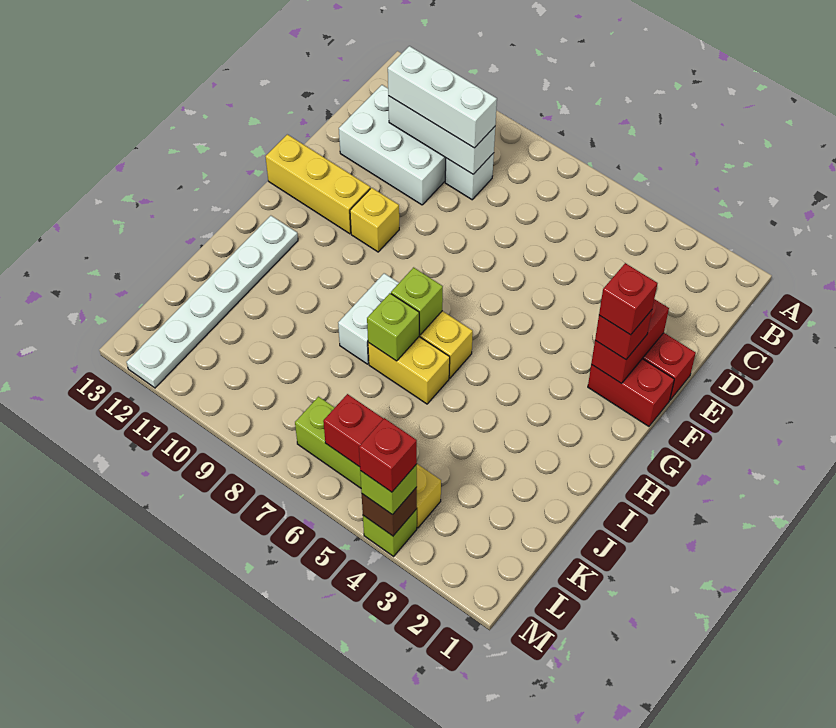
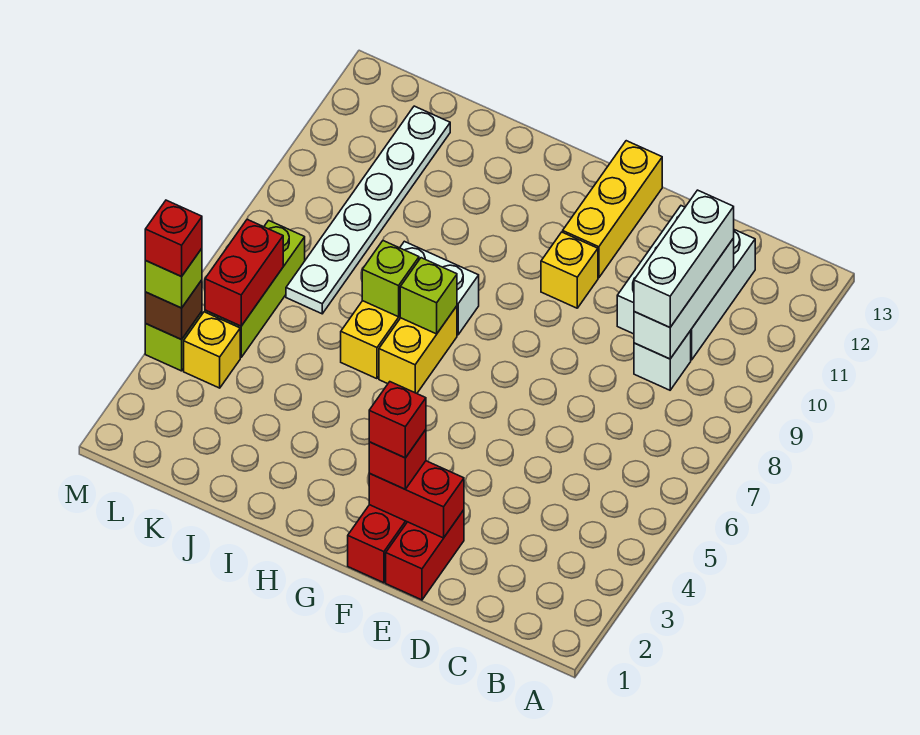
white plate H12:M12 level 1 -> white plate K7:K12 level 1

